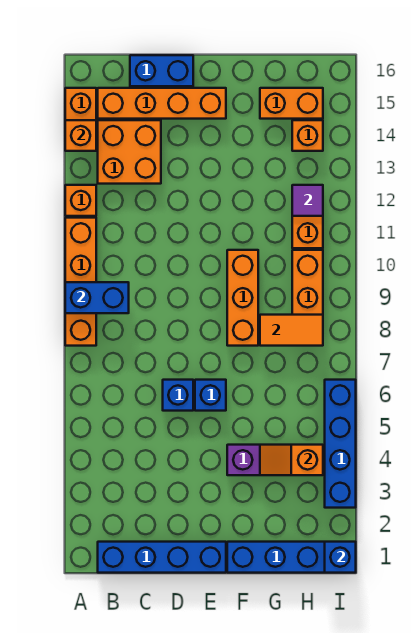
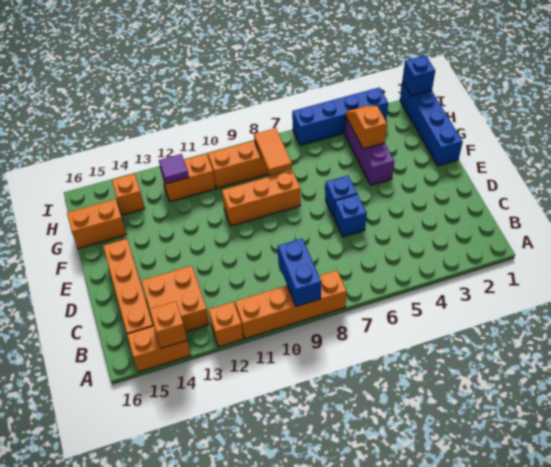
blue brick B1:E1 level 1 -> none
blue brick C16:D16 level 1 -> none
orange slope G4:H4 level 2 top H -> orange slope G4:H4 level 2 top G
orange brick G15:H15 level 1 -> orange brick G15:G16 level 1

